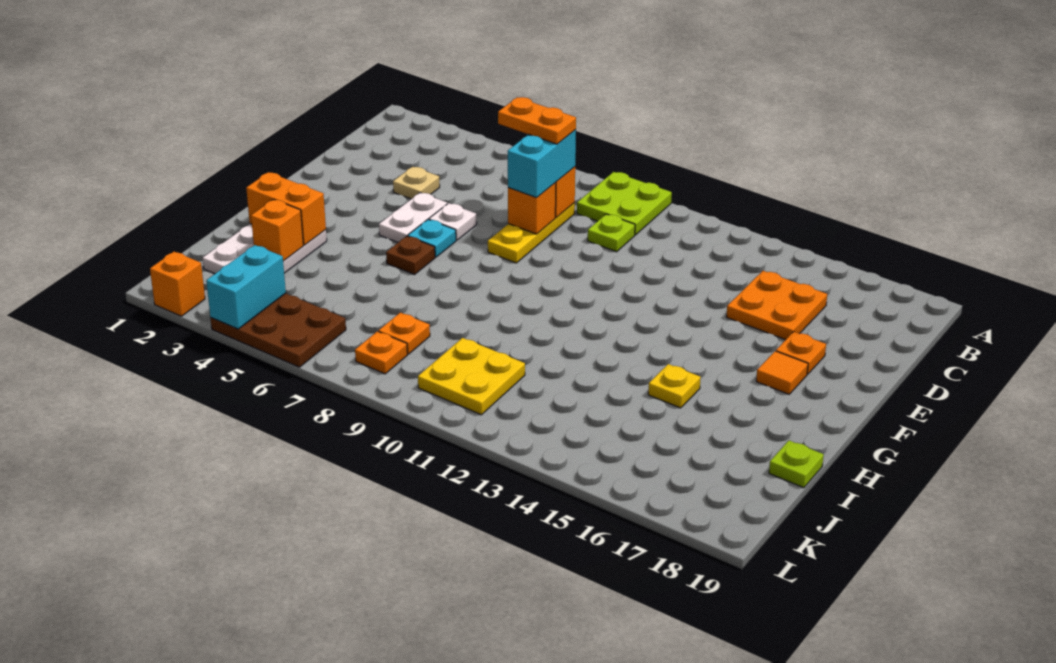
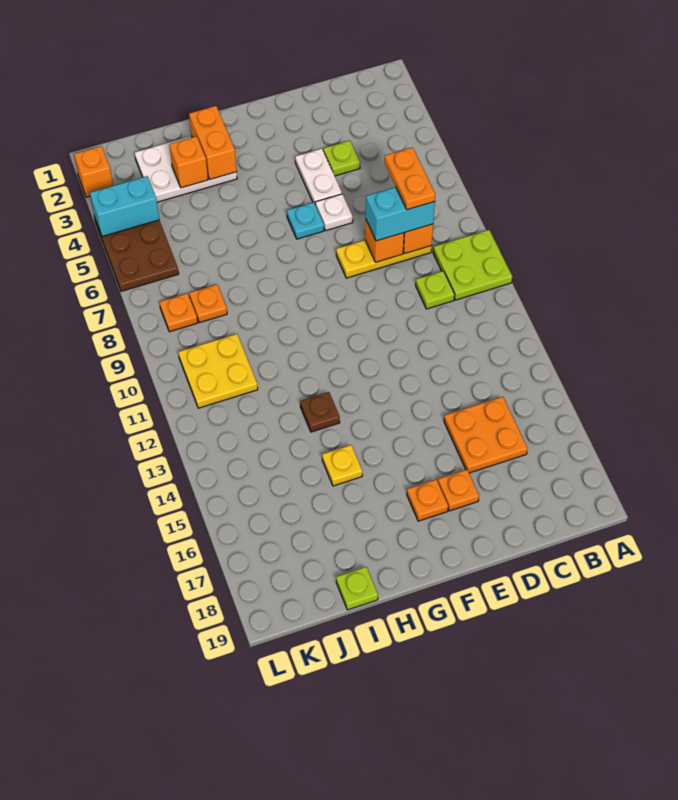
tan plate D4 level 1 -> lime plate D4 level 1
white plate E5:F5 level 1 -> white plate E4:E5 level 1
orange tile F17 level 1 -> orange plate F17 level 1
brown plate G6 level 1 -> brown plate H13 level 1

